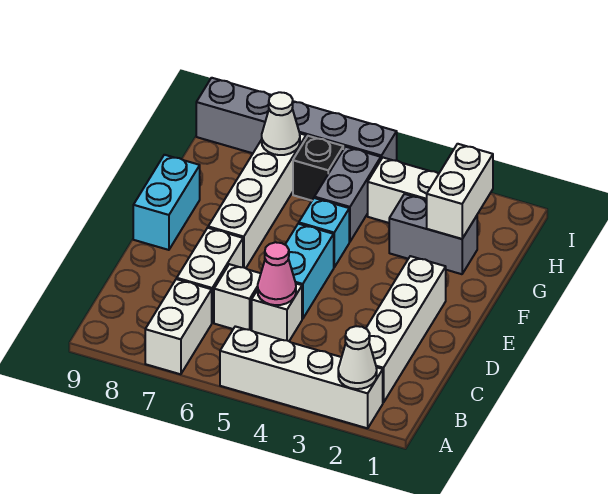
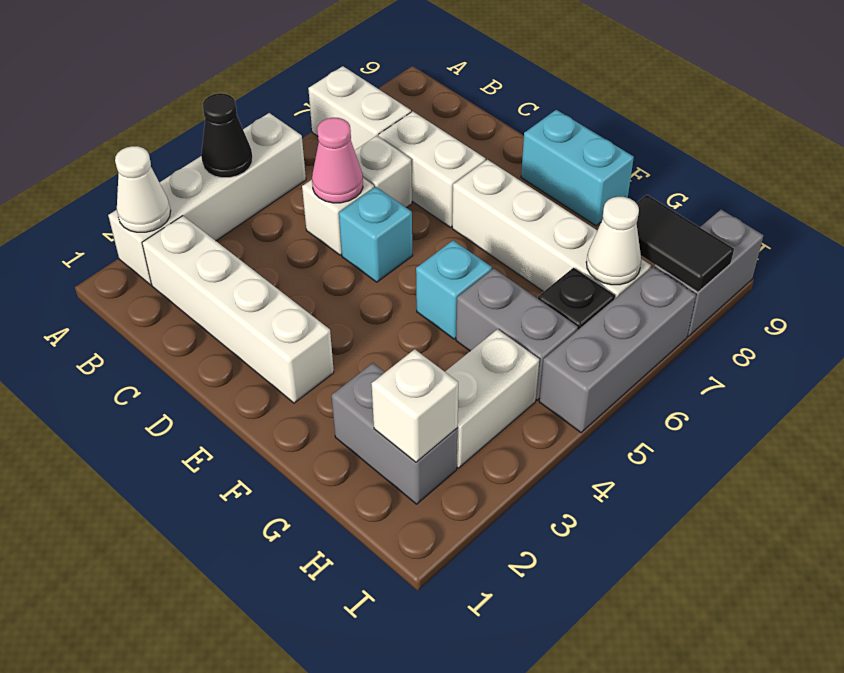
none -> black cone A4 level 2
cyan brick D5:E5 level 1 -> cyan brick D5 level 1
grey brick G2:G3 level 1 -> grey brick G2:H2 level 1
white brick G2:H2 level 2 -> white brick H2 level 2
none -> black tile H8:I8 level 2

